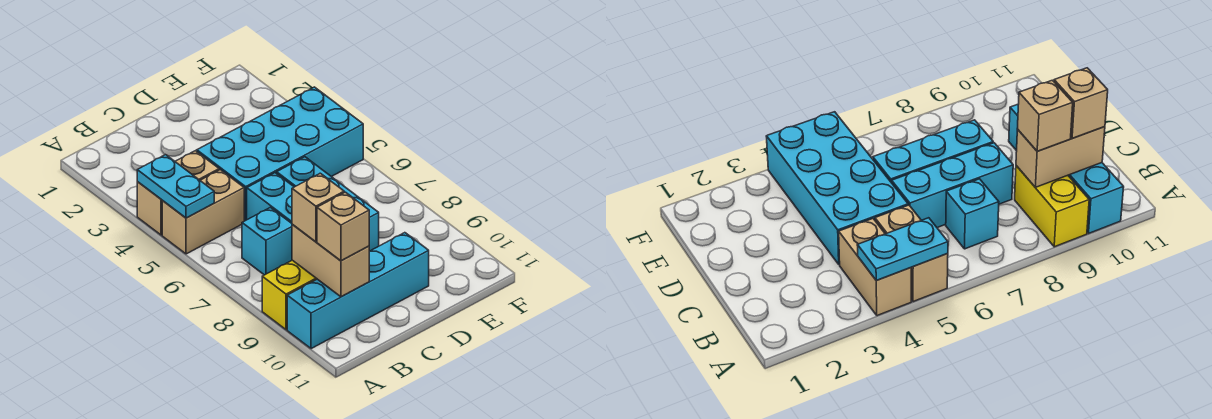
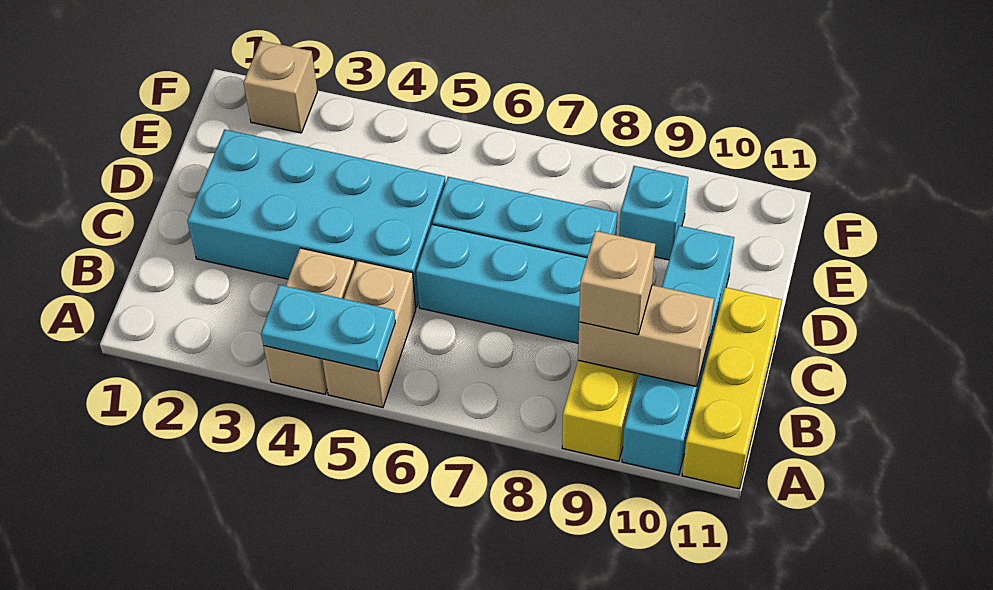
none -> yellow brick A11:C11 level 1
cyan brick B7 level 1 -> cyan brick E9 level 1
tan brick B10 level 3 -> tan brick F2 level 1
cyan brick C4:F5 level 1 -> cyan brick C2:D5 level 1

